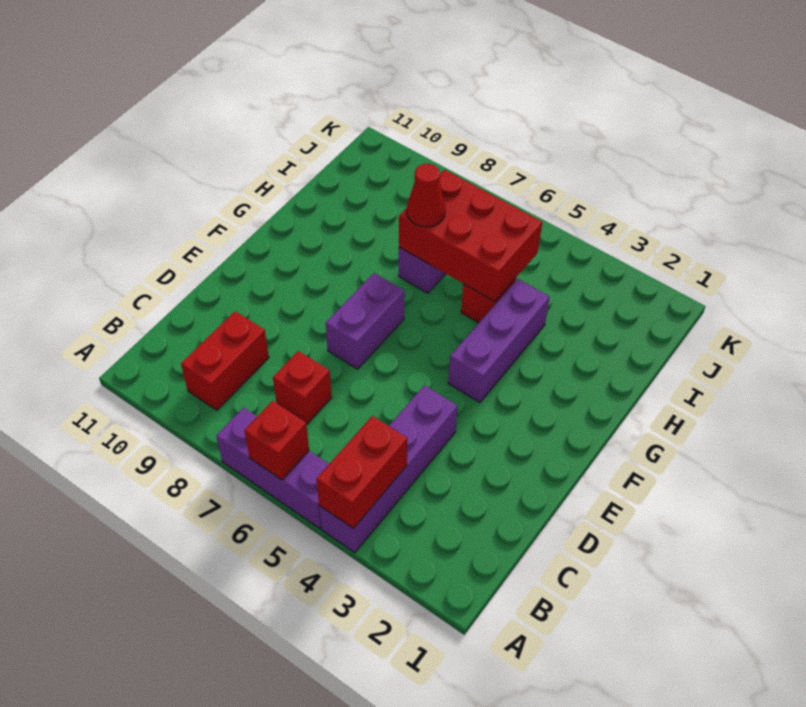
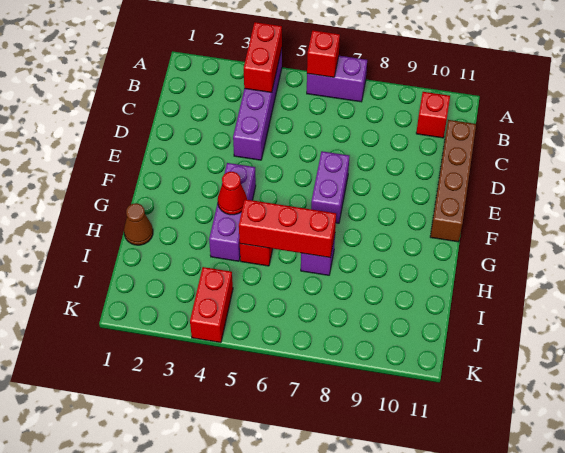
purple brick A5:A7 level 1 -> purple brick A6:A7 level 1
red brick B9:C9 level 1 -> red brick J4:K4 level 1
red brick C7 level 1 -> red brick B10 level 1
none -> brown brick C11:F11 level 1
none -> brown cone H1 level 1
red brick H5:I7 level 2 -> red brick H5:H7 level 2
red cone H7 level 3 -> red cone G4 level 2

